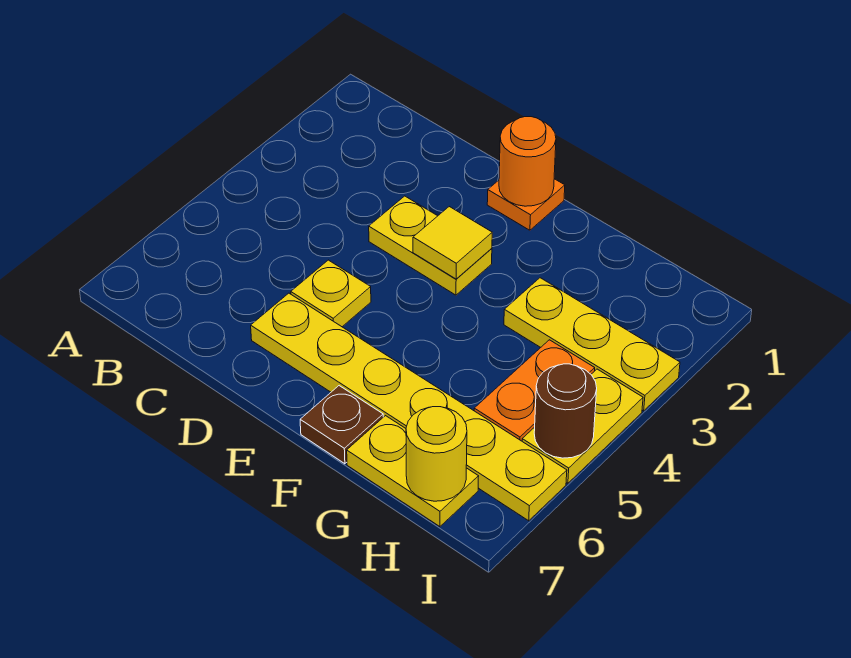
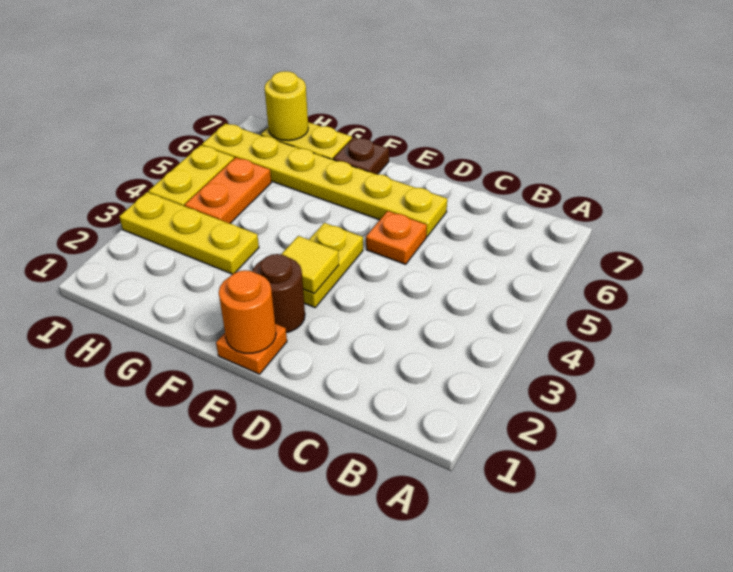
yellow plate D3:E3 level 1 -> yellow plate E3:E4 level 1
yellow plate D5 level 1 -> orange plate D5 level 1
brown round brick I5 level 2 -> brown round brick E2 level 1

